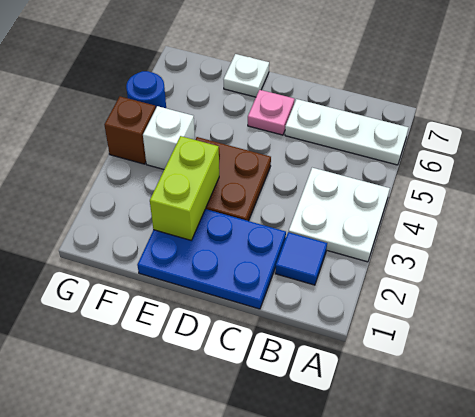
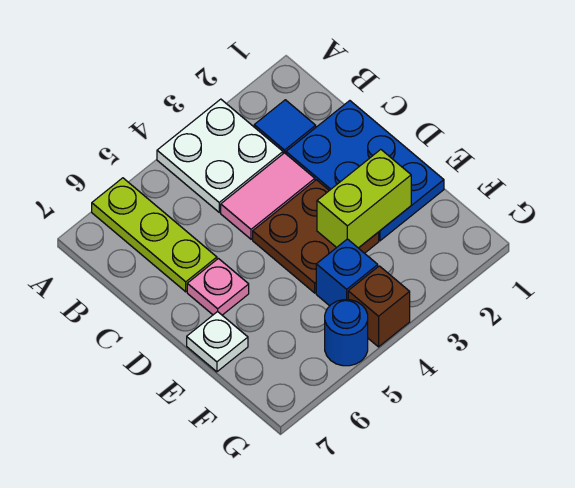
white plate A6:C6 level 1 -> lime plate A6:C6 level 1
none -> pink tile C3:C4 level 1
white brick F4 level 1 -> blue brick F4 level 1

